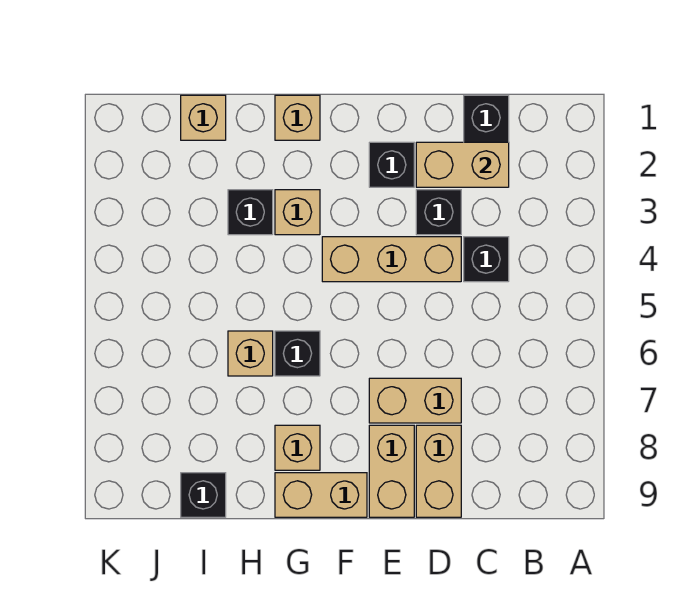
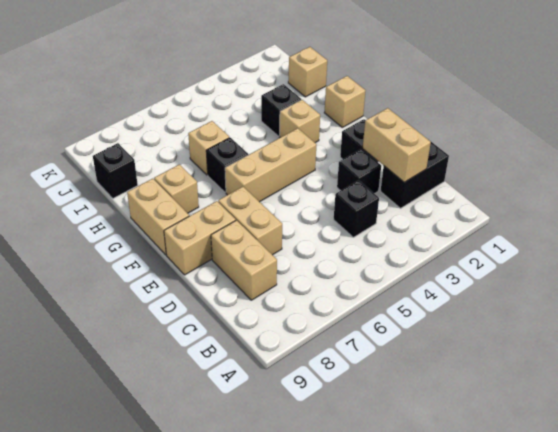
tan brick D4:F4 level 1 -> tan brick F4:F6 level 1
tan brick D8:D9 level 1 -> tan brick C8:D8 level 1

